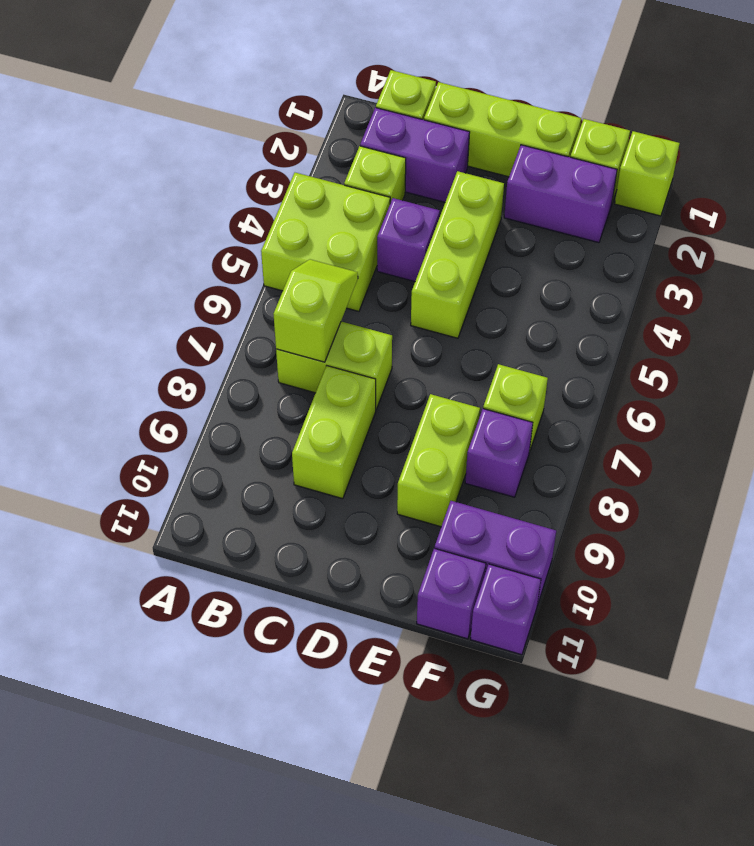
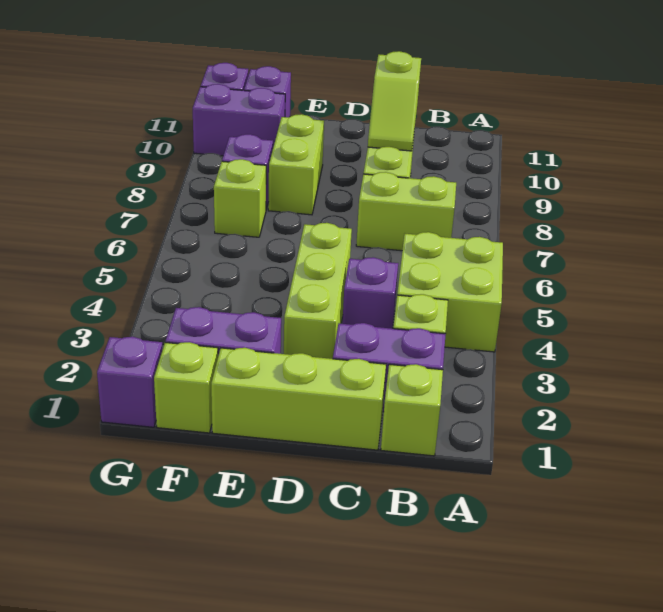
lime slope B6:B7 level 2 top 7 -> lime slope C9:C10 level 2 top 10
lime brick G1 level 1 -> purple brick G1 level 1

